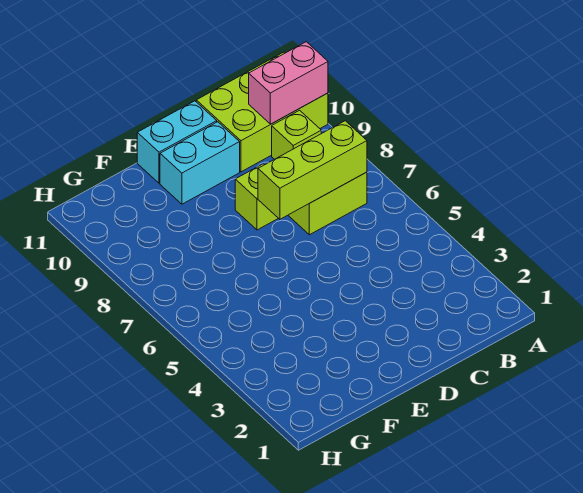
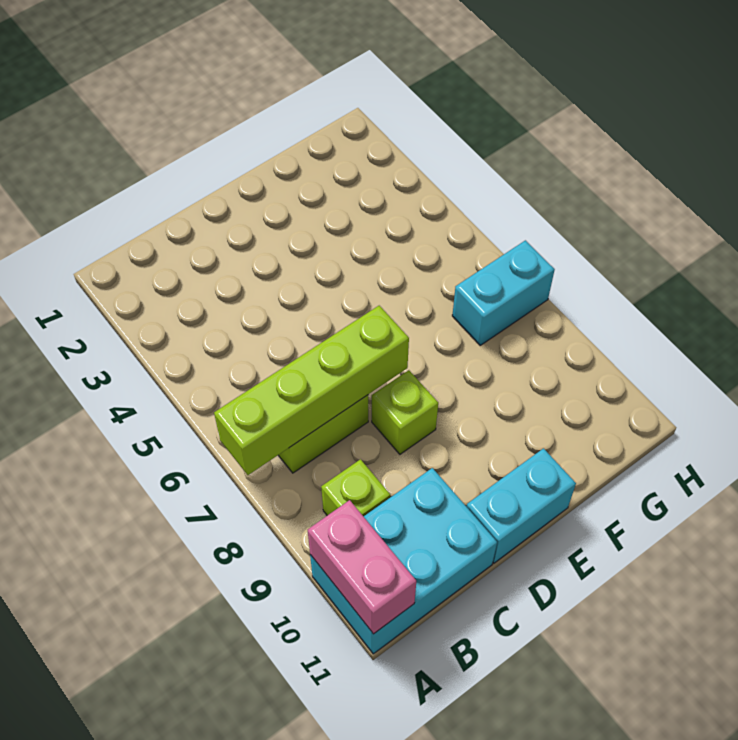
lime brick A10:C11 level 1 -> cyan brick A10:C11 level 1
pink brick A10:B10 level 2 -> pink brick A10:A11 level 2
lime brick B7:D7 level 2 -> lime brick A7:D7 level 2
cyan brick D10:E10 level 1 -> cyan brick G7:H7 level 1

